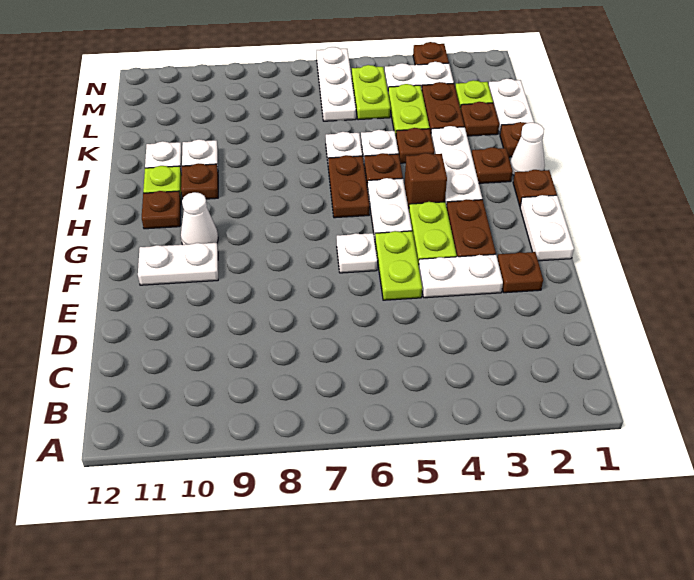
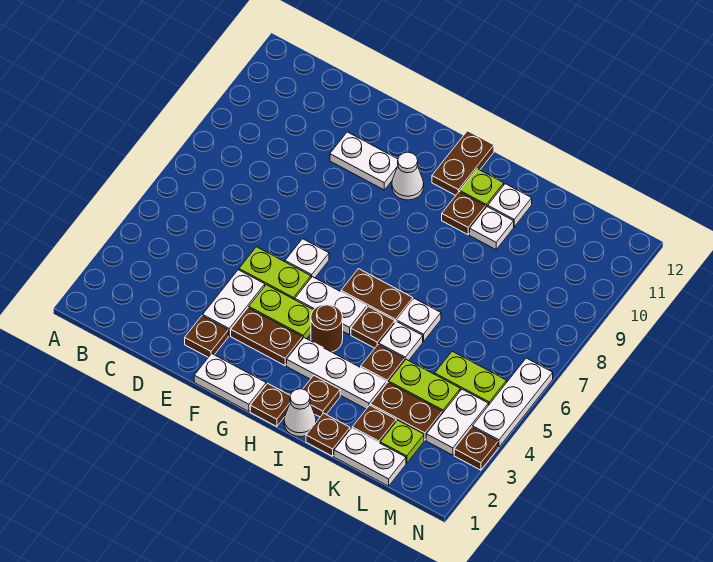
white plate F10:F11 level 1 -> white plate E10:F10 level 1
brown brick H4 level 1 -> brown round brick H4 level 1
brown plate H11 level 1 -> brown plate H11:H12 level 1
white plate L6:N6 level 1 -> white plate N4:N6 level 1

